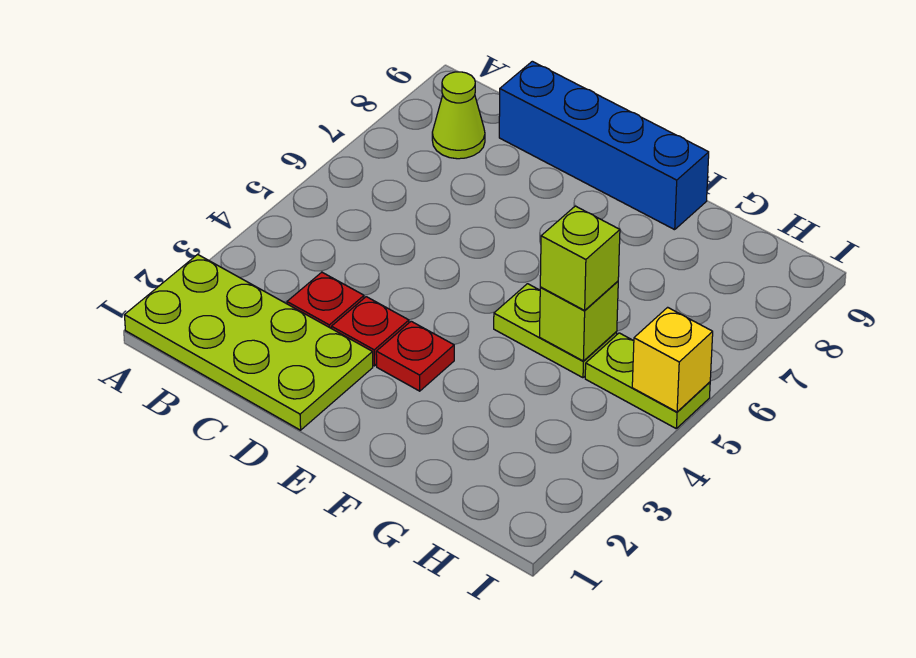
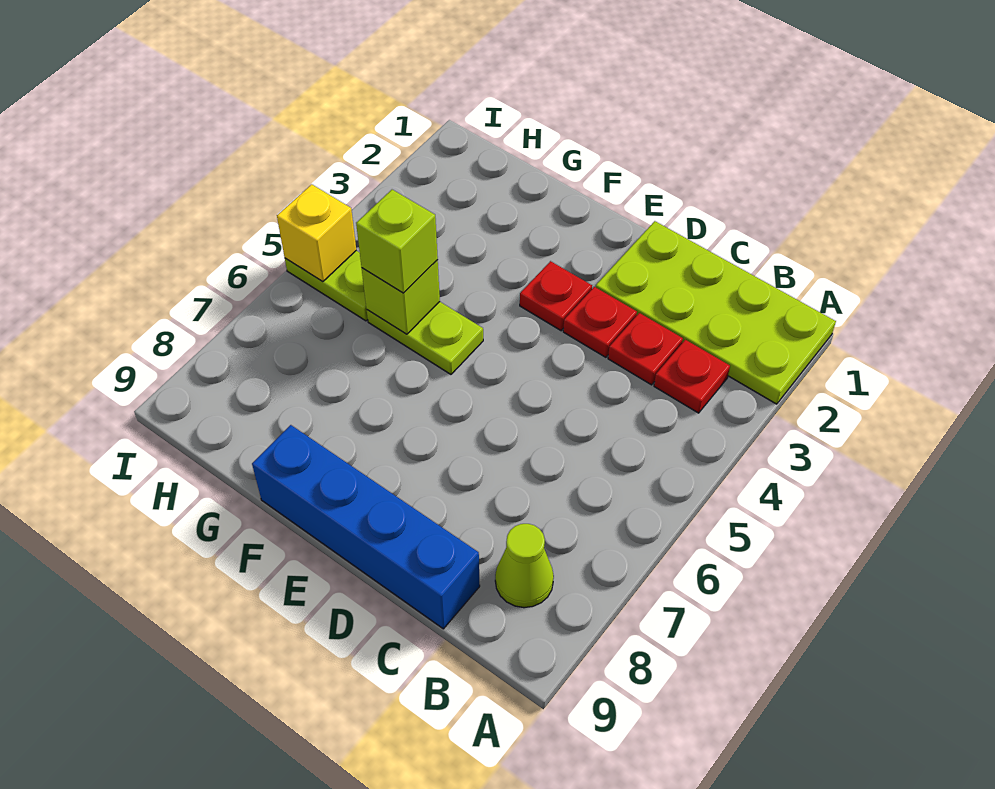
none -> red plate B3 level 1

